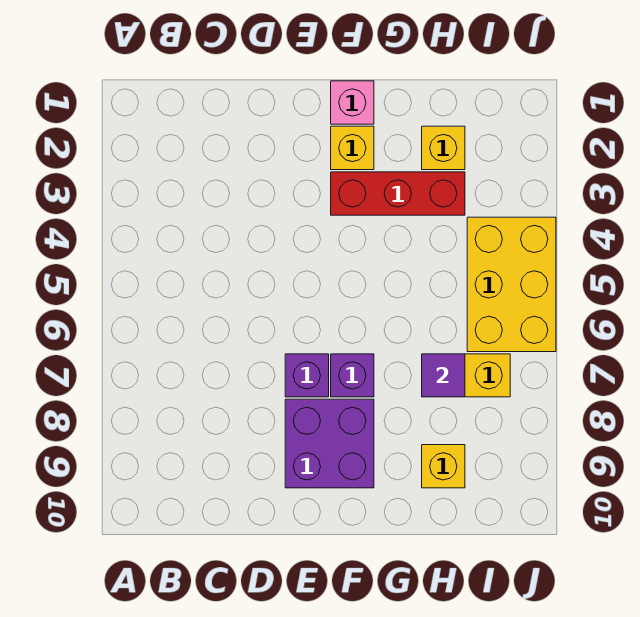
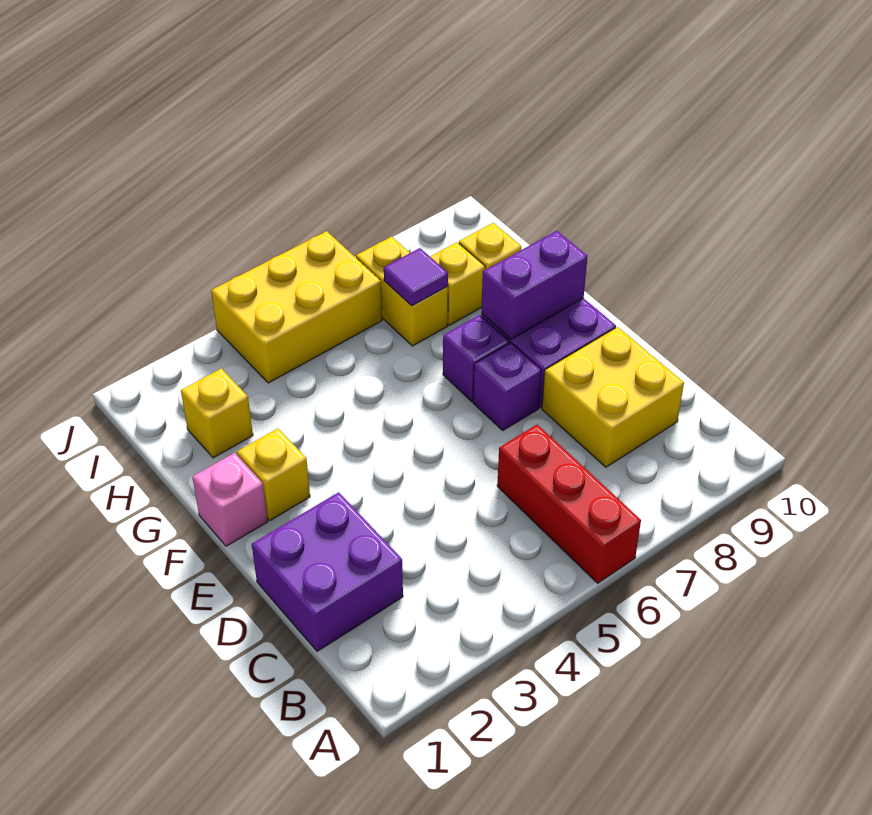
none -> purple brick C1:D2 level 1
none -> yellow brick C8:D9 level 1
red brick F3:H3 level 1 -> red brick A6:C6 level 1
none -> purple brick F8:F9 level 2
none -> yellow brick H8 level 1

